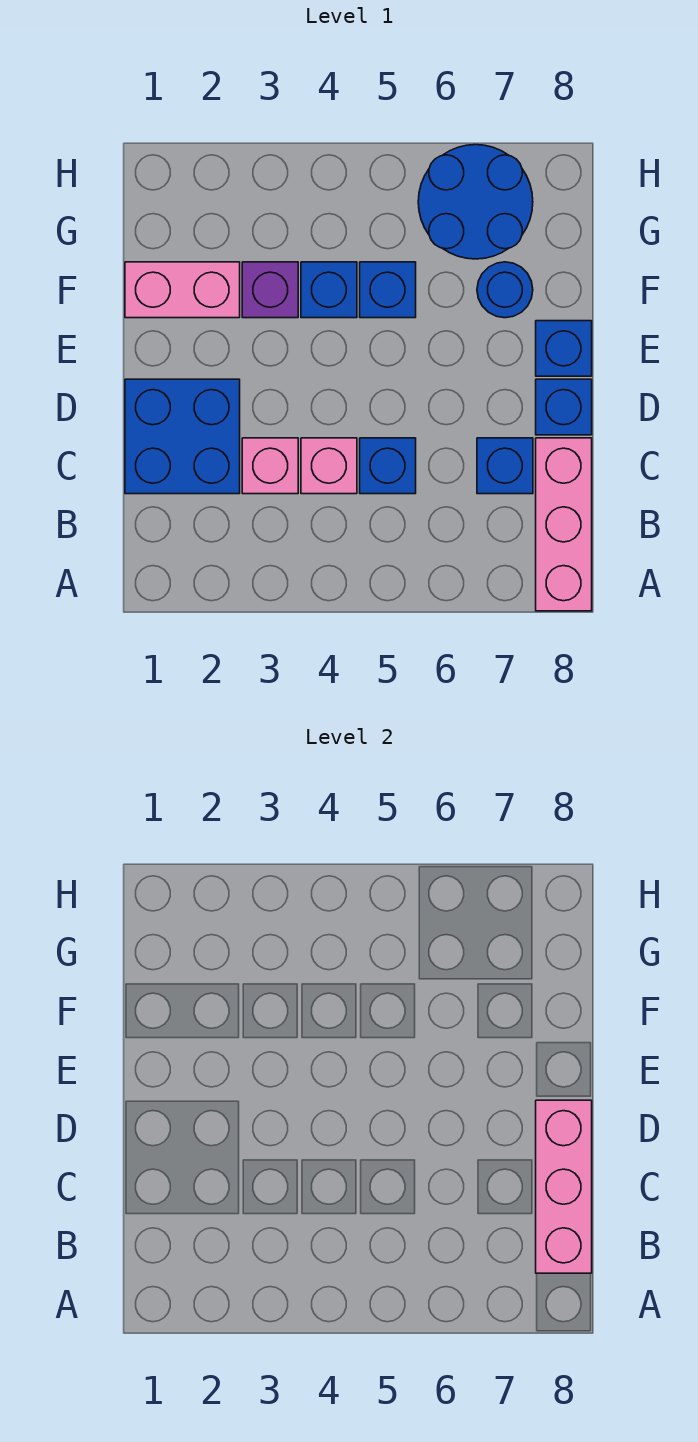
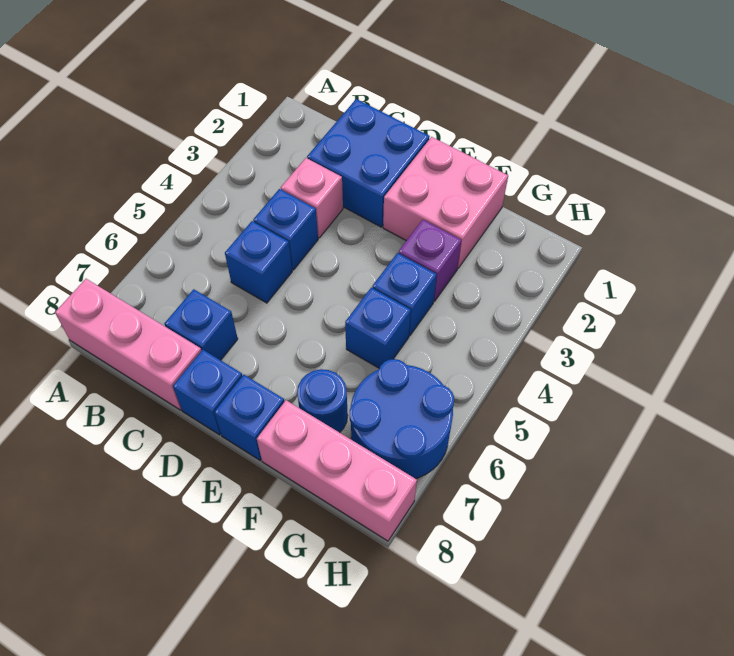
pink brick B8:D8 level 2 -> pink brick F8:H8 level 1
pink brick C4 level 1 -> blue brick C4 level 1
pink brick F1:F2 level 1 -> pink brick E1:F2 level 1

